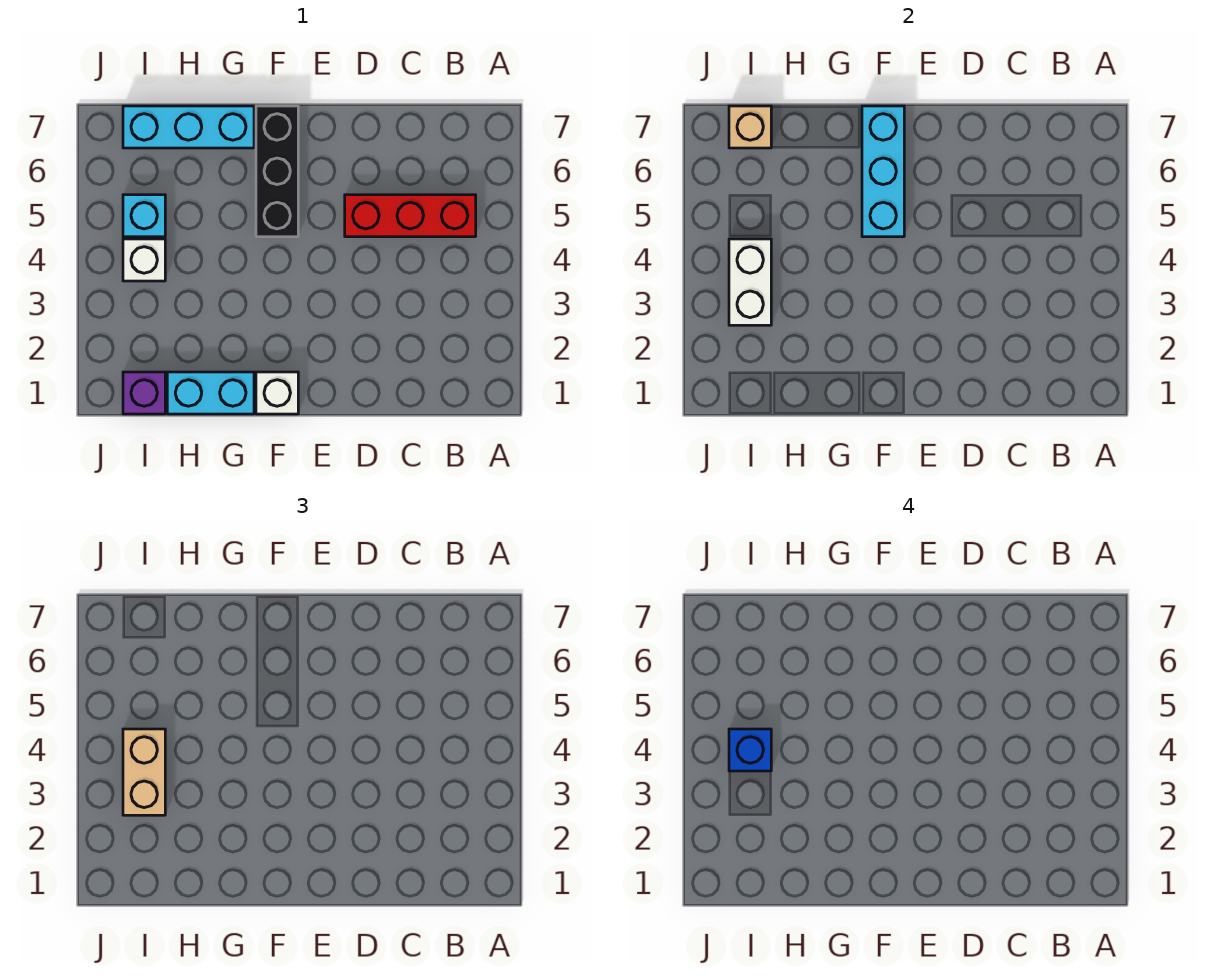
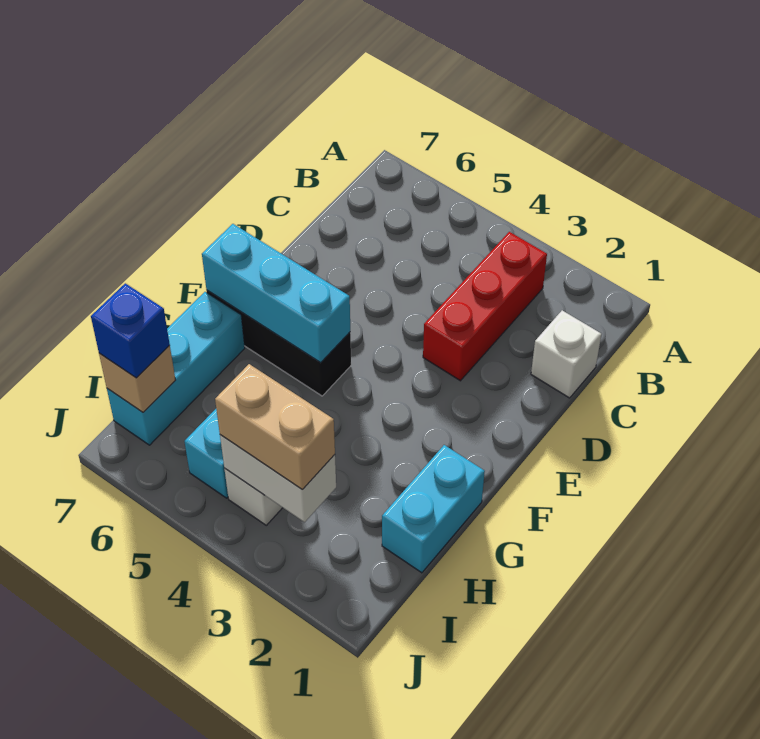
red brick B5:D5 level 1 -> red brick B3:D3 level 1
white brick F1 level 1 -> white brick C1 level 1
purple brick I1 level 1 -> none
blue brick I4 level 4 -> blue brick I7 level 3

